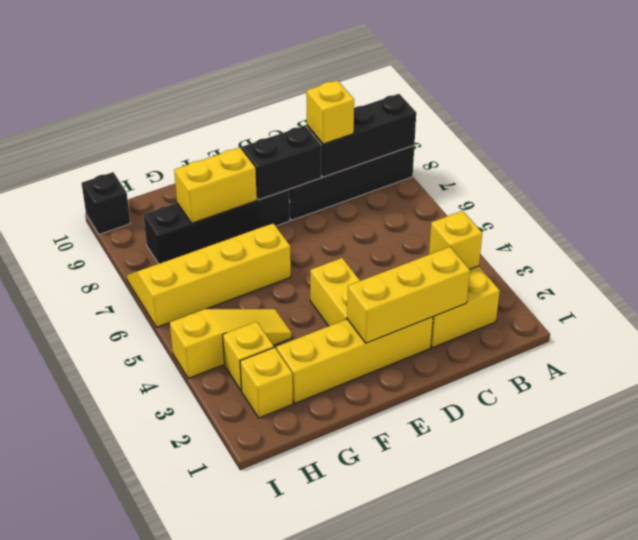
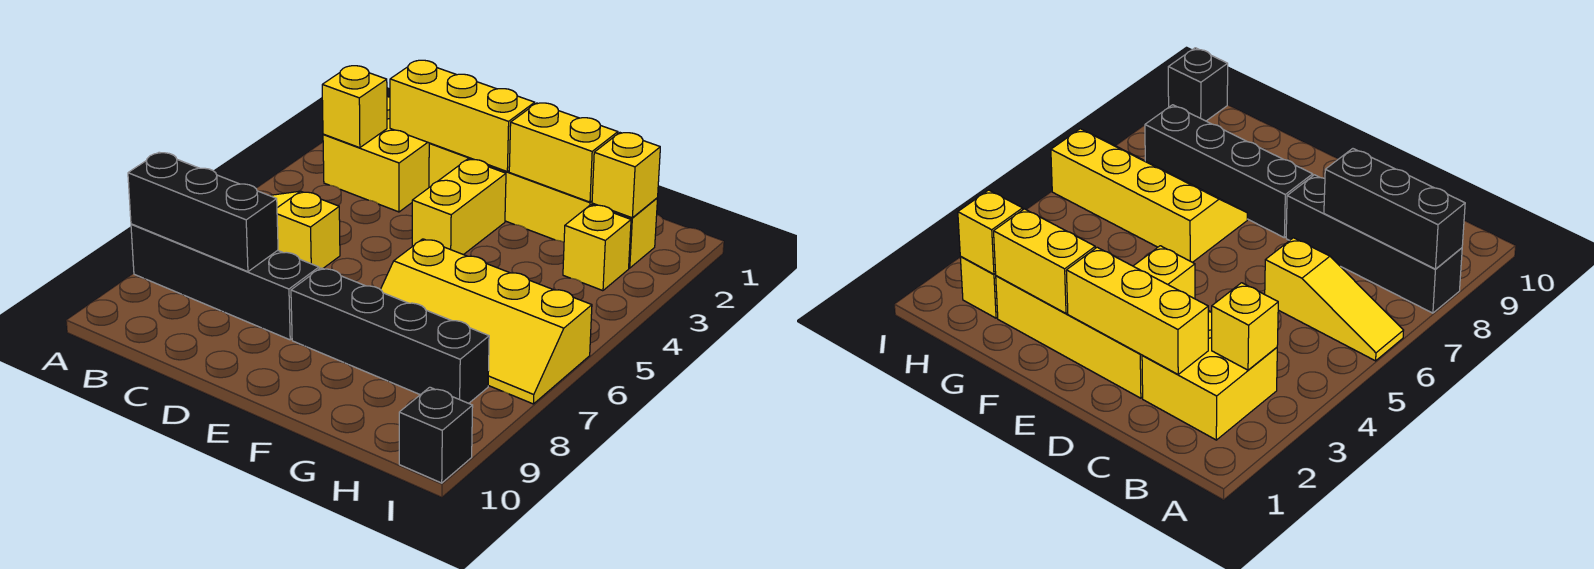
yellow brick C8 level 3 -> yellow brick H2 level 2
black brick D8:E8 level 2 -> none
yellow brick F8:G8 level 2 -> yellow brick F2:G2 level 2
yellow slope G4:I4 level 1 top I -> yellow slope A6:C6 level 1 top C

